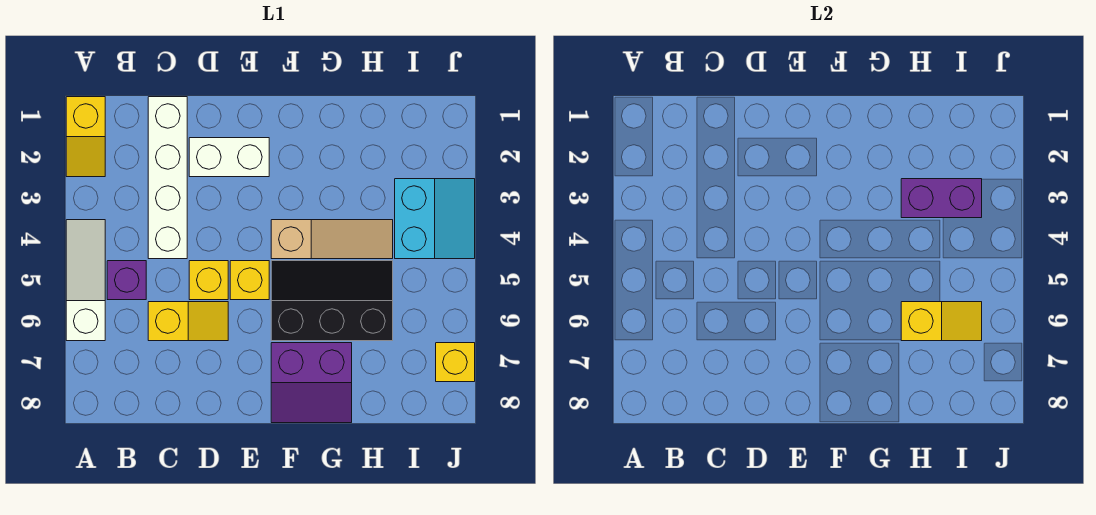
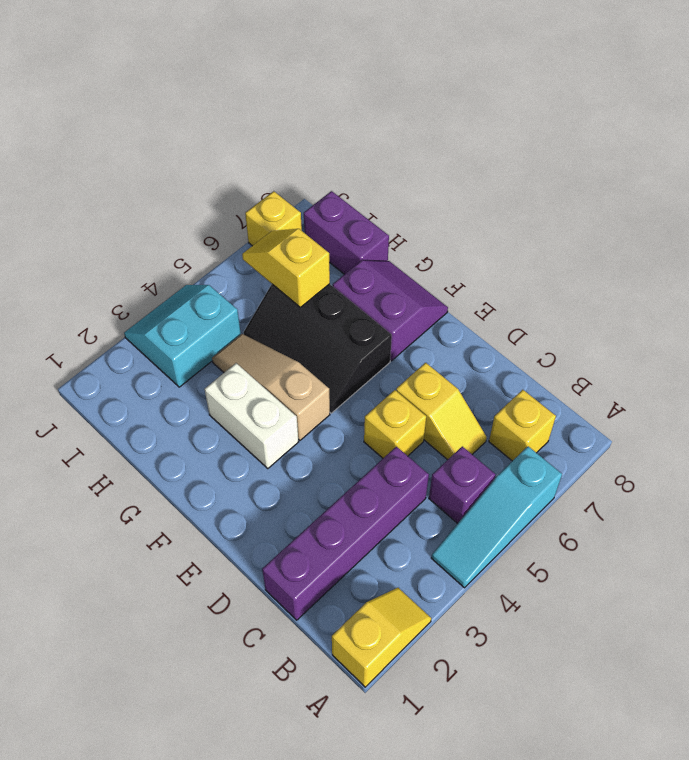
white slope A4:A6 level 1 top 6 -> cyan slope A4:A6 level 1 top 6
white brick C1:C4 level 1 -> purple brick C1:C4 level 1
yellow slope C6:D6 level 1 top C -> yellow slope C6:D6 level 1 top D
white brick D2:E2 level 1 -> white brick F3:G3 level 1
yellow brick E5 level 1 -> yellow brick B7 level 1
purple brick H3:I3 level 2 -> purple brick H8:I8 level 1

